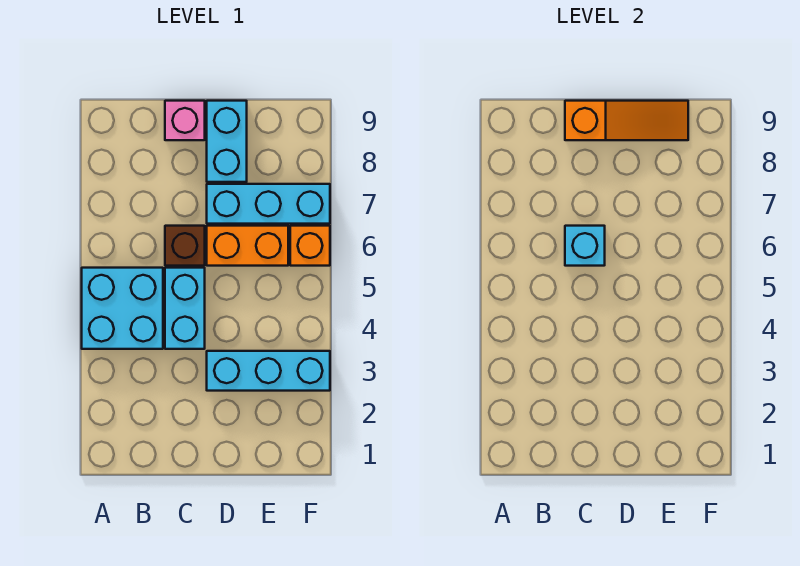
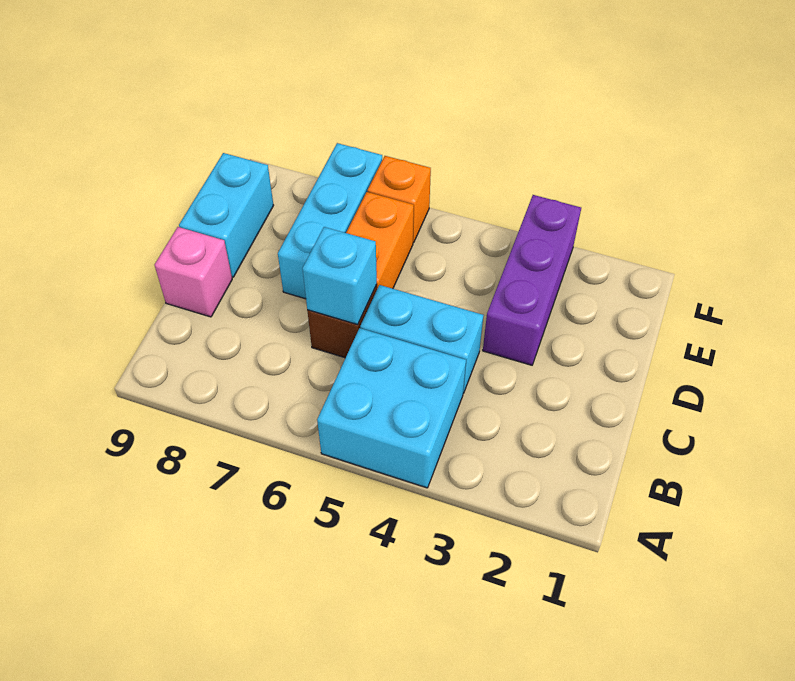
orange slope C9:E9 level 2 top C -> none
cyan brick D3:F3 level 1 -> purple brick D3:F3 level 1
cyan brick D8:D9 level 1 -> cyan brick D9:E9 level 1

